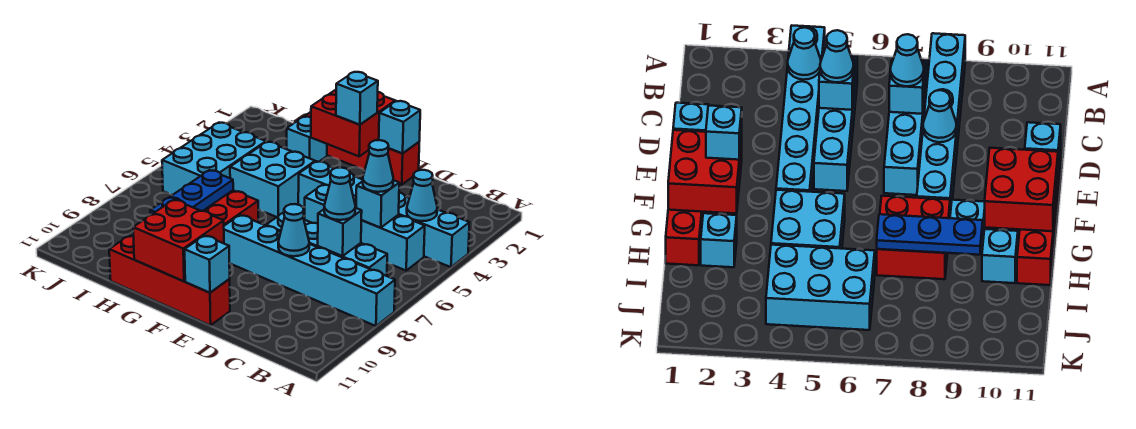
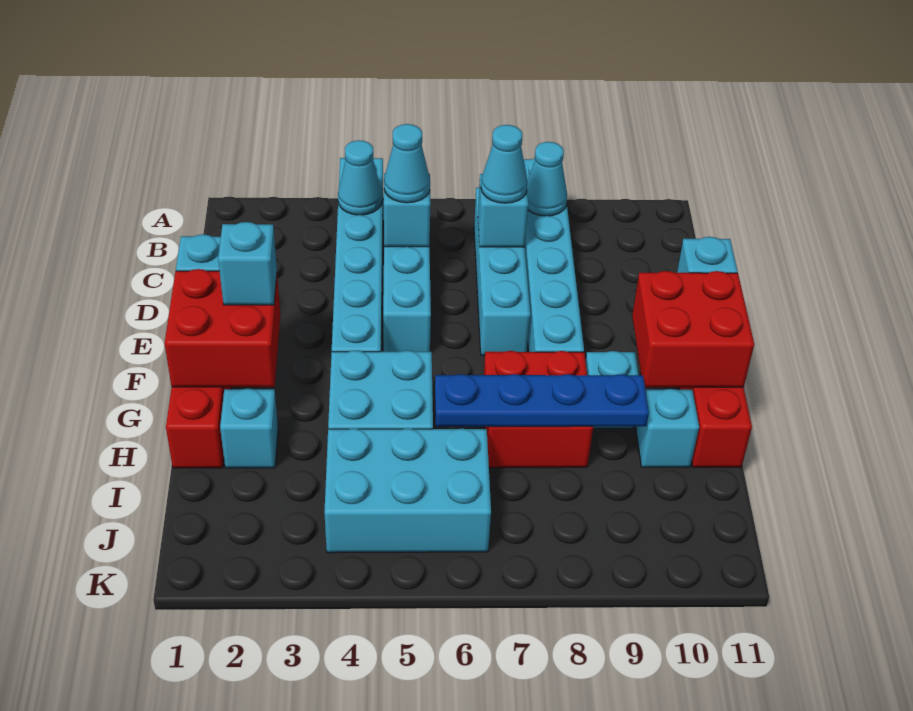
cyan cone D8 level 2 -> cyan cone B8 level 2
blue plate H7:H9 level 2 -> blue plate H6:H9 level 2

